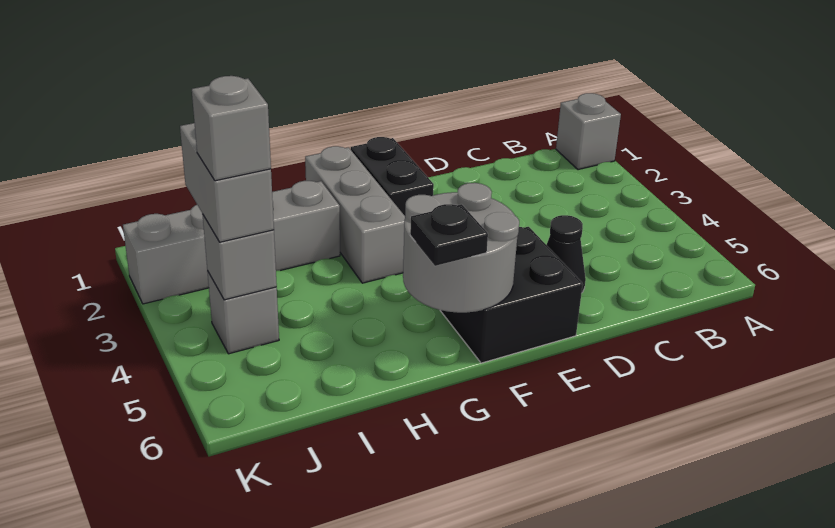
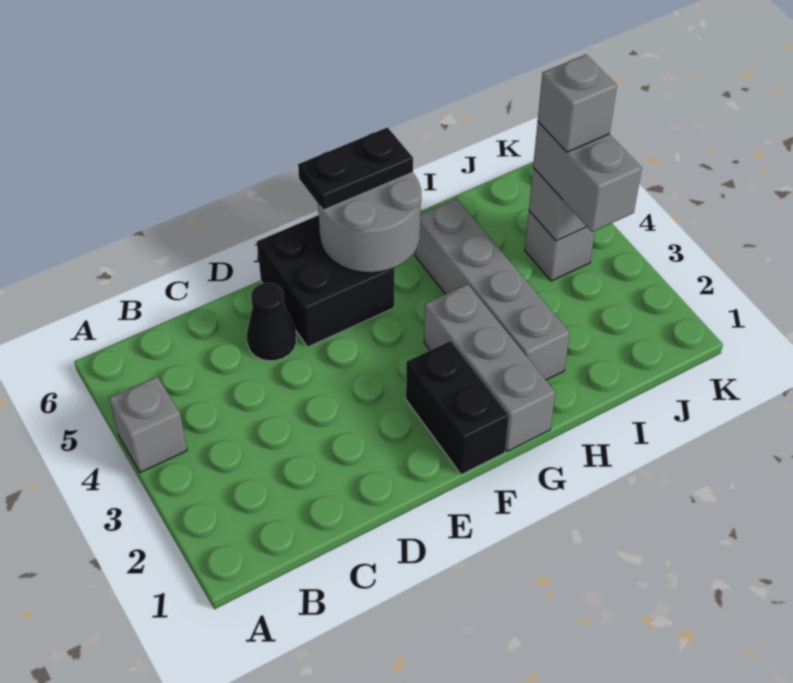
grey brick A1 level 1 -> grey brick A4 level 1
black plate G6 level 3 -> black plate F6:G6 level 3
grey brick H2:K2 level 1 -> grey brick H2:H5 level 1

